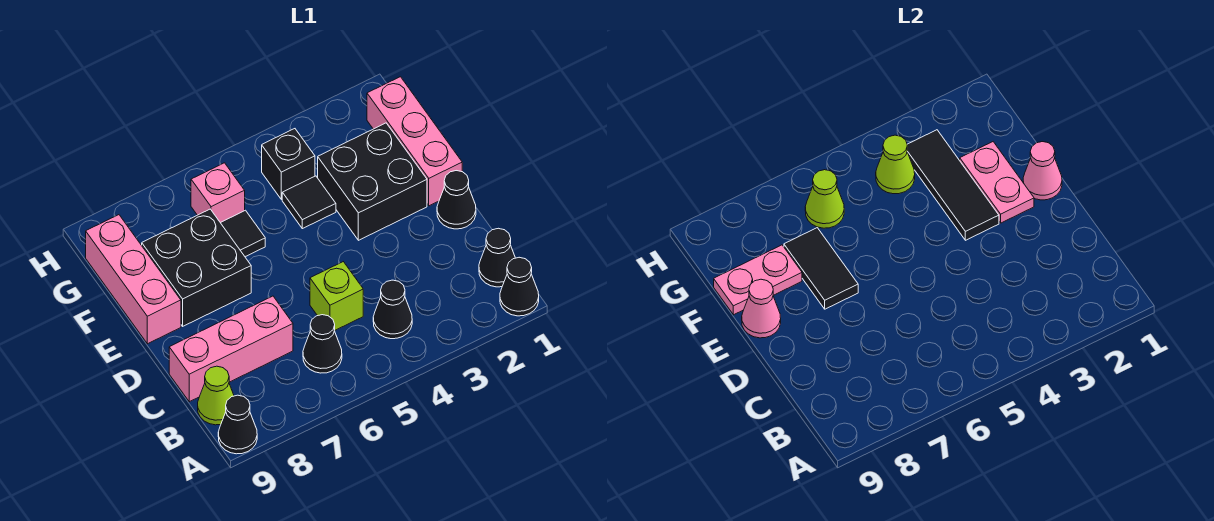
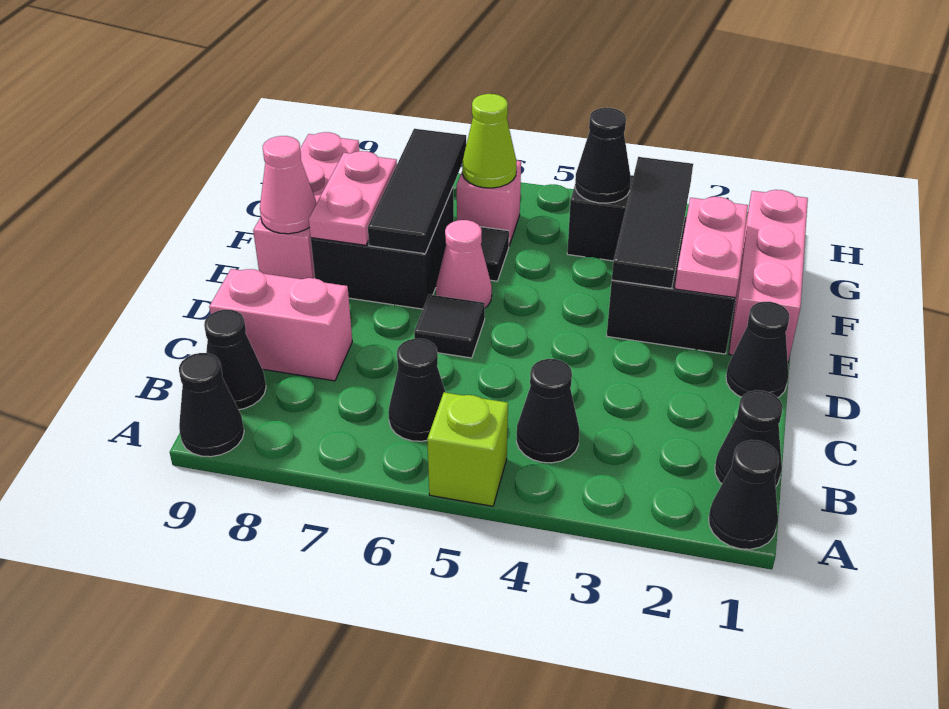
lime cone B9 level 1 -> black cone B9 level 1
lime brick C5 level 1 -> lime brick A5 level 1
pink brick C7:C9 level 1 -> pink brick C8:C9 level 1
pink cone E1 level 2 -> pink cone E6 level 1
black tile E7:F7 level 2 -> black tile E7:G7 level 2
black tile F4 level 1 -> black tile D6 level 1
pink plate F8:F9 level 2 -> pink plate E8:F8 level 2
lime cone G4 level 2 -> black cone G4 level 2

